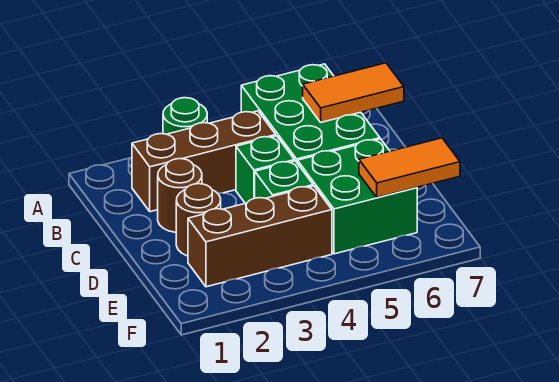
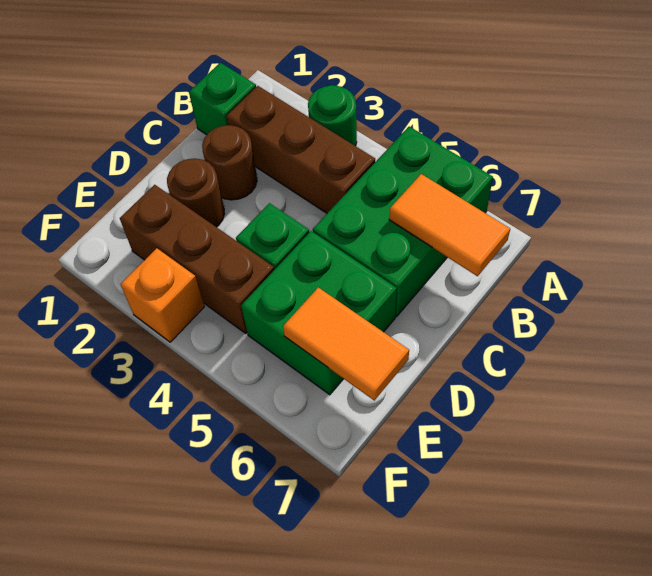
green brick C4 level 1 -> green brick B1 level 1
none -> orange brick F3 level 1

